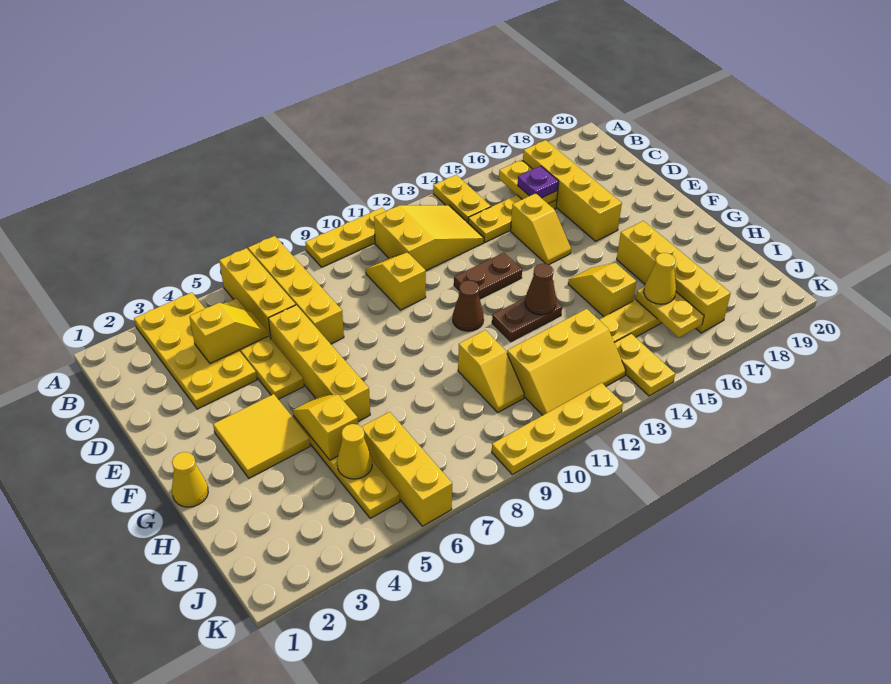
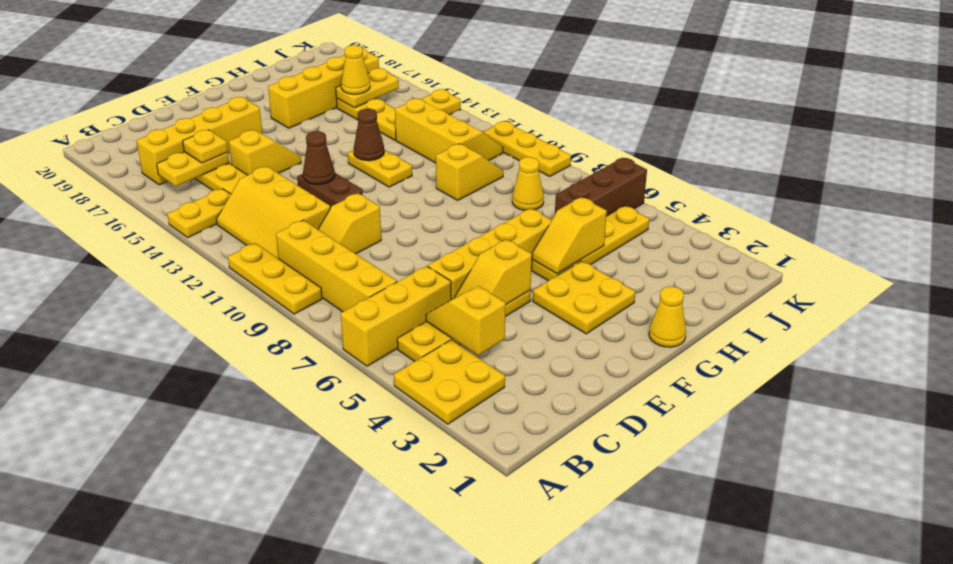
yellow plate A3:D4 level 1 -> yellow plate A3:B4 level 1
yellow brick A7:D7 level 1 -> yellow brick B7:B10 level 1
yellow slope B11:C13 level 1 top 11 -> yellow slope B11:C13 level 1 top C
purple plate C16 level 3 -> yellow plate C16 level 3
yellow tile F3:G4 level 1 -> yellow plate F3:G4 level 1
brown cone F11 level 1 -> brown cone E13 level 2
brown plate G12:G13 level 1 -> yellow plate G12:G13 level 1
yellow slope G15:H15 level 1 top H -> yellow slope D5:E5 level 2 top E
yellow cone I5 level 2 -> yellow cone I8 level 1
yellow brick I6:K6 level 1 -> brown brick I6:K6 level 1
yellow plate K9:K12 level 1 -> yellow plate K9:K11 level 1

